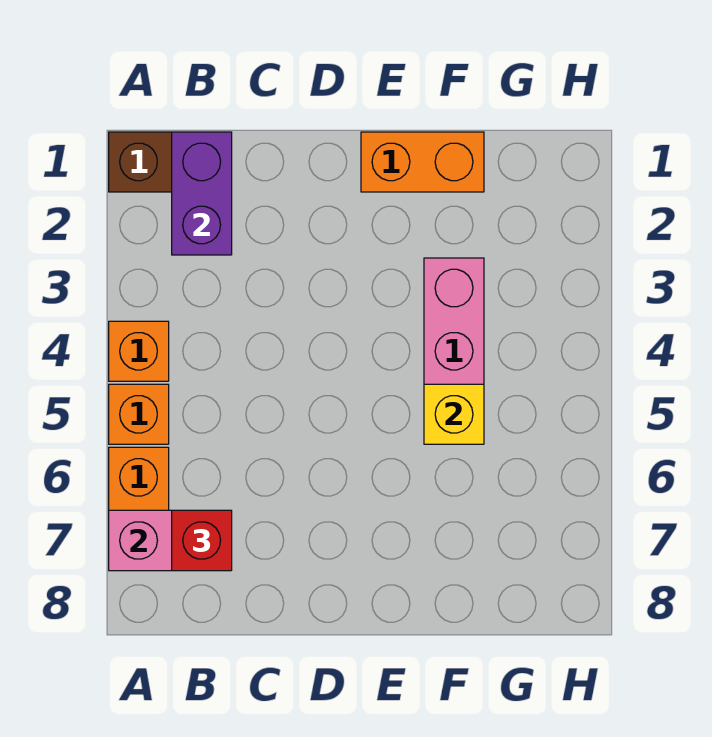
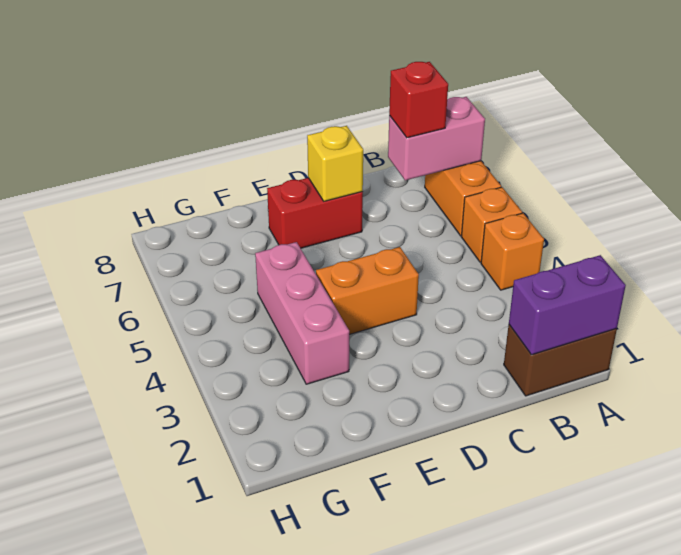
purple brick B1:B2 level 2 -> purple brick A1:B1 level 2
none -> red brick D7:E7 level 1
orange brick E1:F1 level 1 -> orange brick D4:E4 level 1
yellow brick F5 level 2 -> yellow brick D7 level 2

